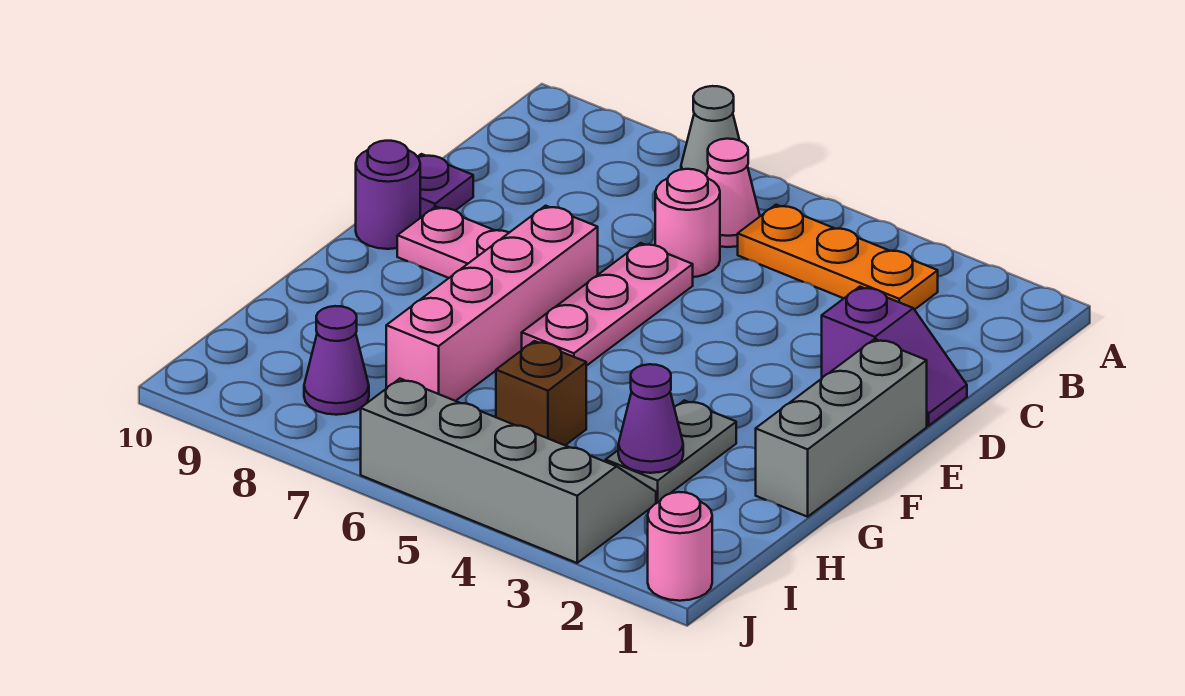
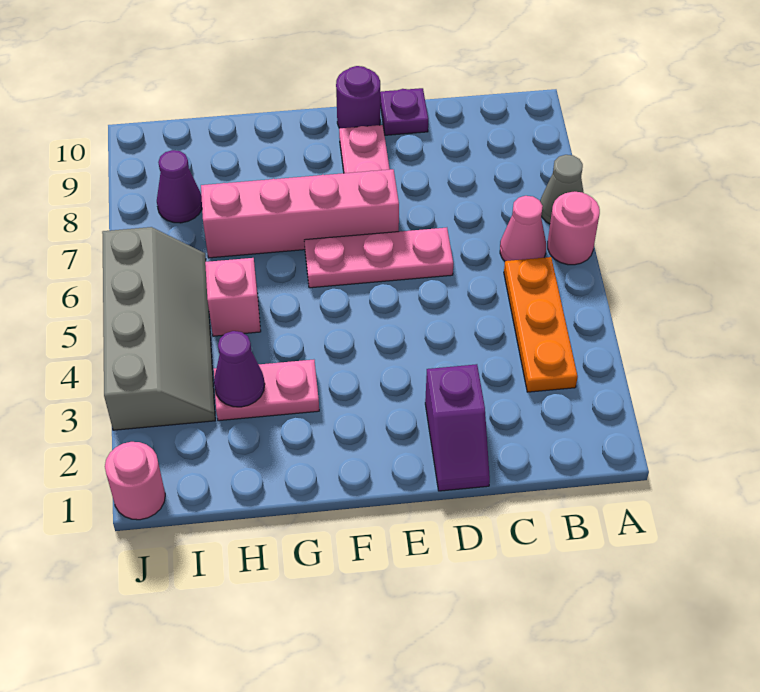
pink round brick C6 level 1 -> pink round brick A6 level 1
grey brick E1:G1 level 1 -> none
grey plate G3:H3 level 1 -> pink plate G3:H3 level 1
brown brick H5 level 1 -> pink brick H5 level 1

